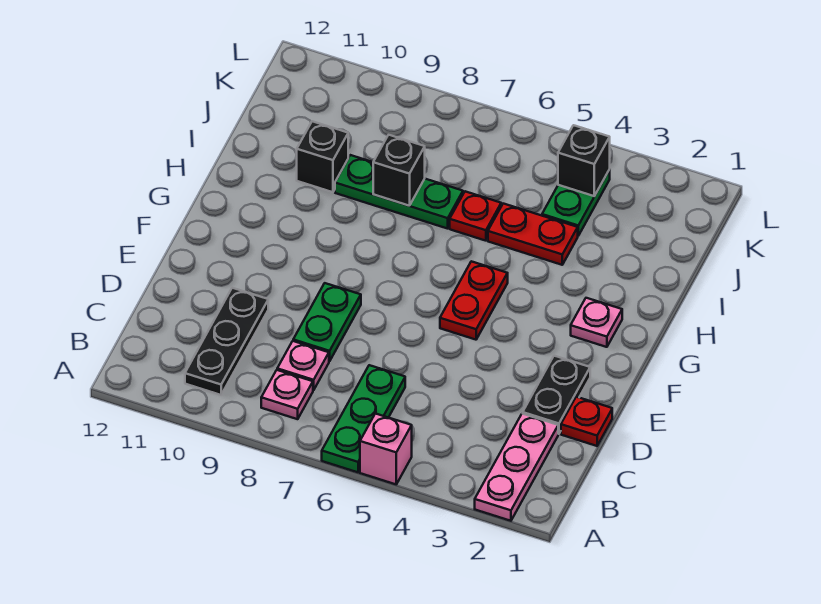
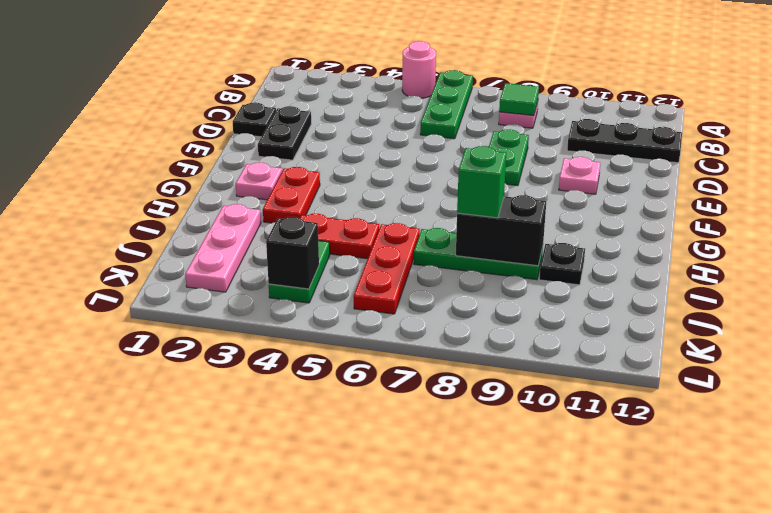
pink plate A2:C2 level 1 -> pink plate I2:K2 level 1
pink brick A5 level 1 -> pink round brick A5 level 1
none -> green tile B8 level 2
black plate B10:D10 level 1 -> black plate C10:C12 level 1
pink plate C8 level 1 -> pink plate E10 level 1
red plate D1 level 1 -> black plate D1 level 1
red plate F5:G5 level 1 -> red plate G3:H3 level 1
red plate I6 level 1 -> red plate I6:K6 level 1
black brick I8 level 2 -> black brick I8:I9 level 2
none -> green brick I8 level 3
black brick I10 level 1 -> black plate I10 level 1

